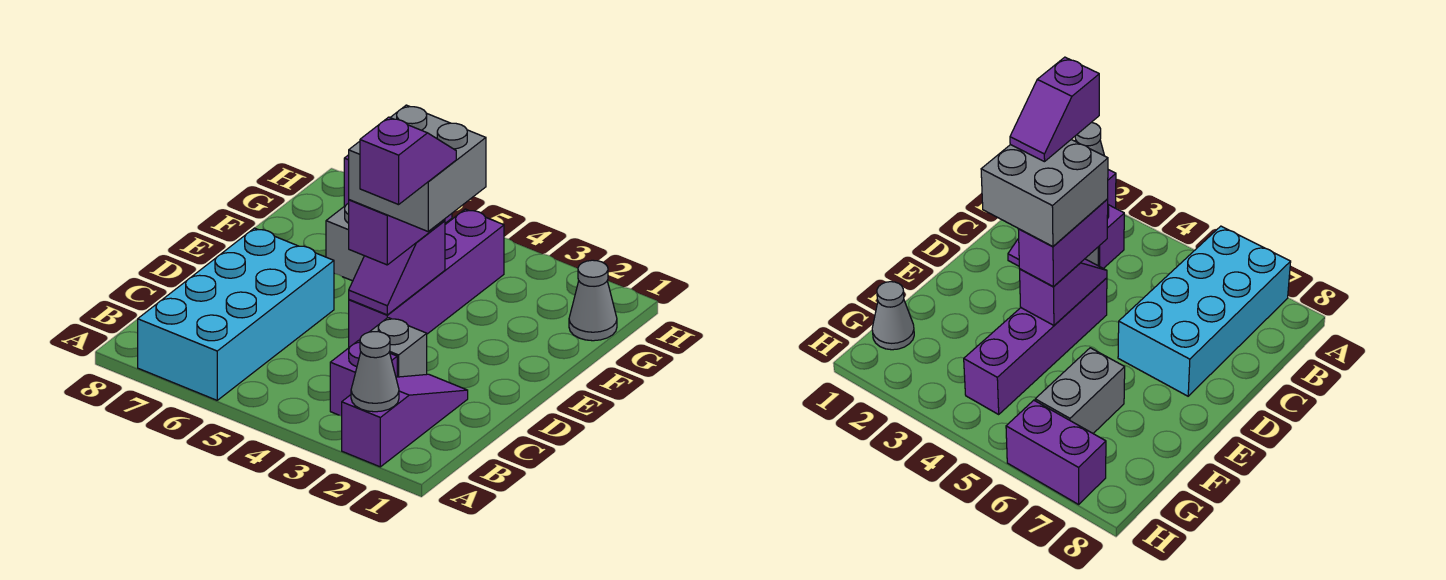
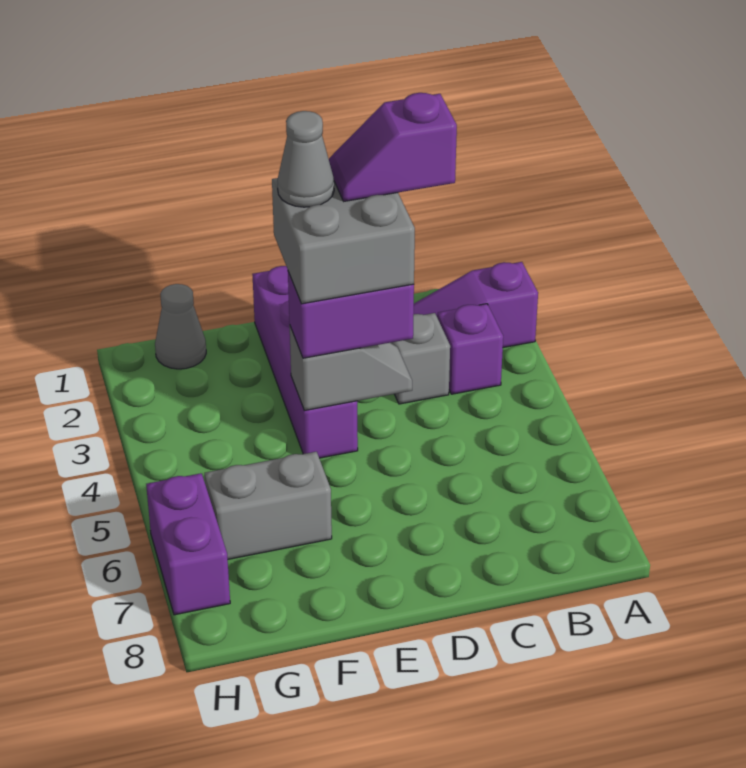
grey cone A2 level 2 -> grey cone E3 level 5
cyan brick A6:D7 level 1 -> none
purple brick D4:G4 level 1 -> purple brick E1:E4 level 1
purple slope D4:E4 level 2 top E -> grey slope D4:E4 level 2 top E

